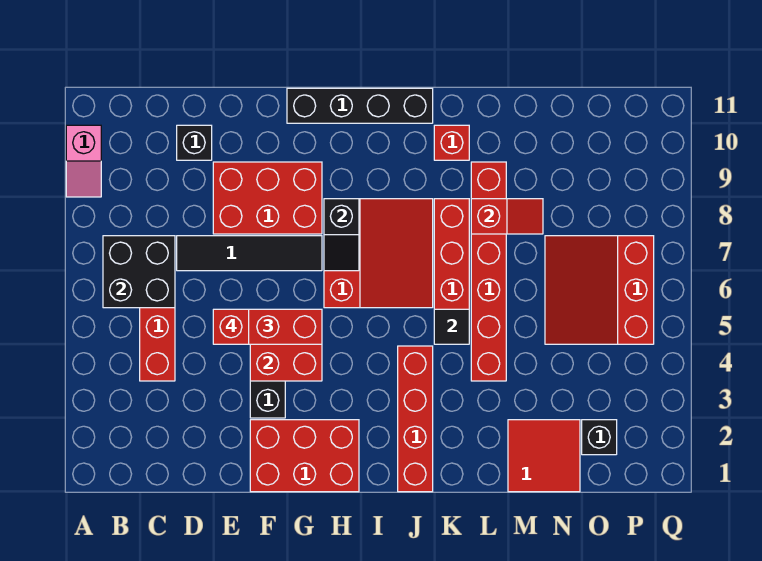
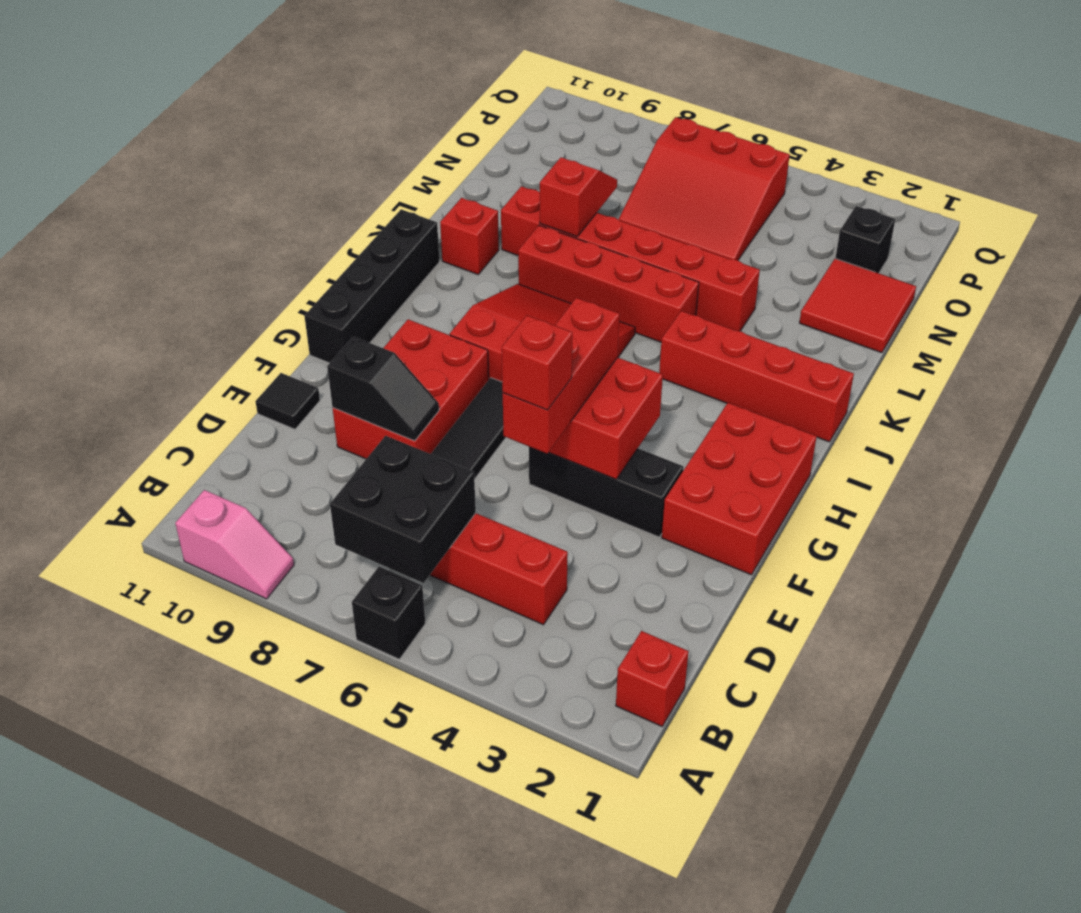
none -> red brick B1 level 1
black brick D10 level 1 -> black brick A6 level 1
black slope H7:H8 level 2 top 8 -> black slope E8:E9 level 2 top 9
black tile K5 level 2 -> black tile E11 level 1

